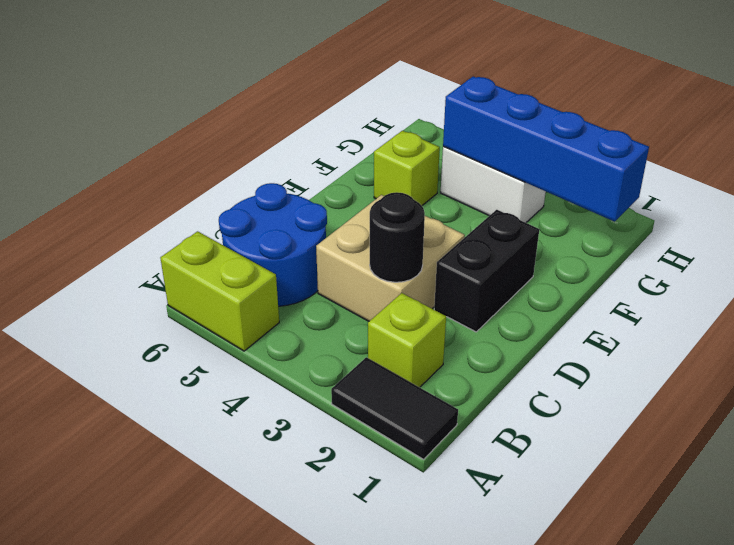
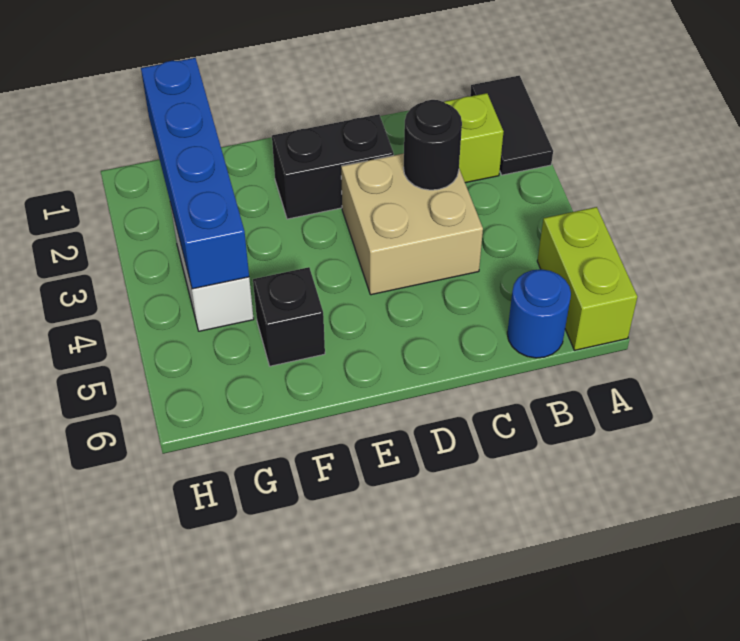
blue round brick B5:C6 level 1 -> blue round brick B6 level 1
lime brick F5 level 1 -> black brick F5 level 1

